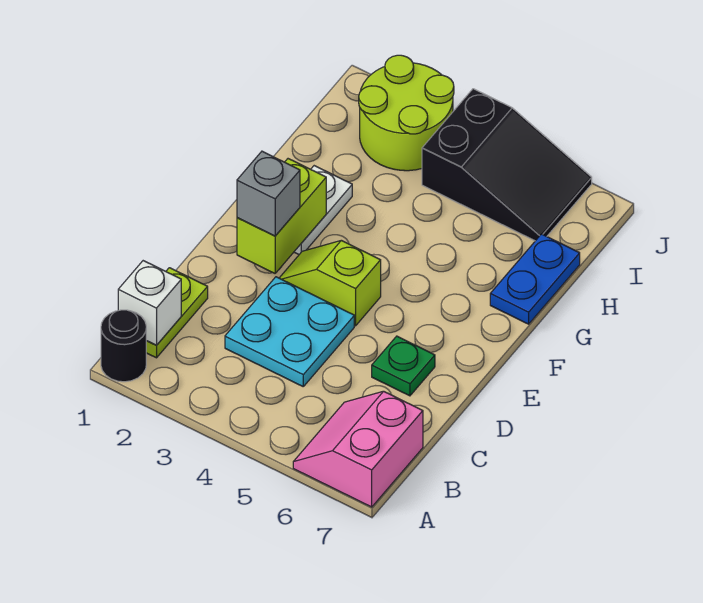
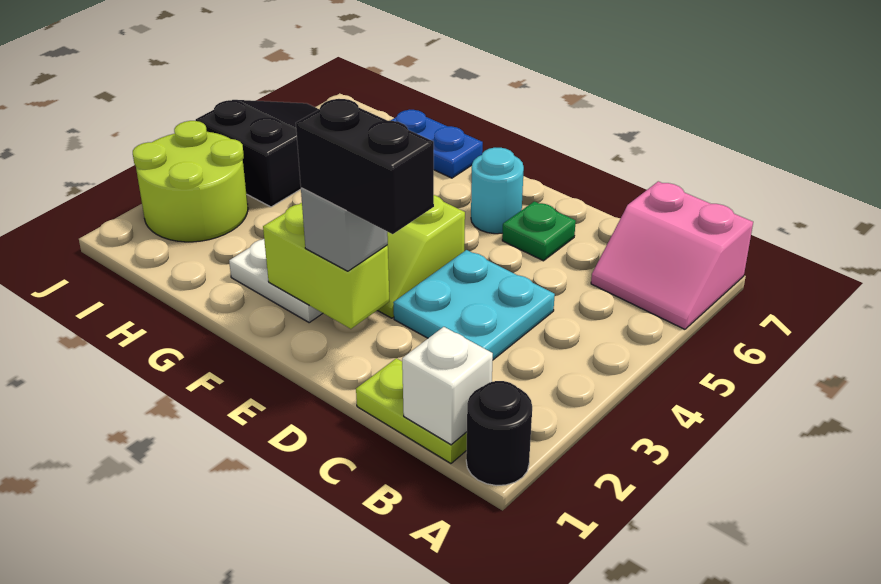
none -> black brick D2:E2 level 4
none -> cyan round brick E6 level 1

